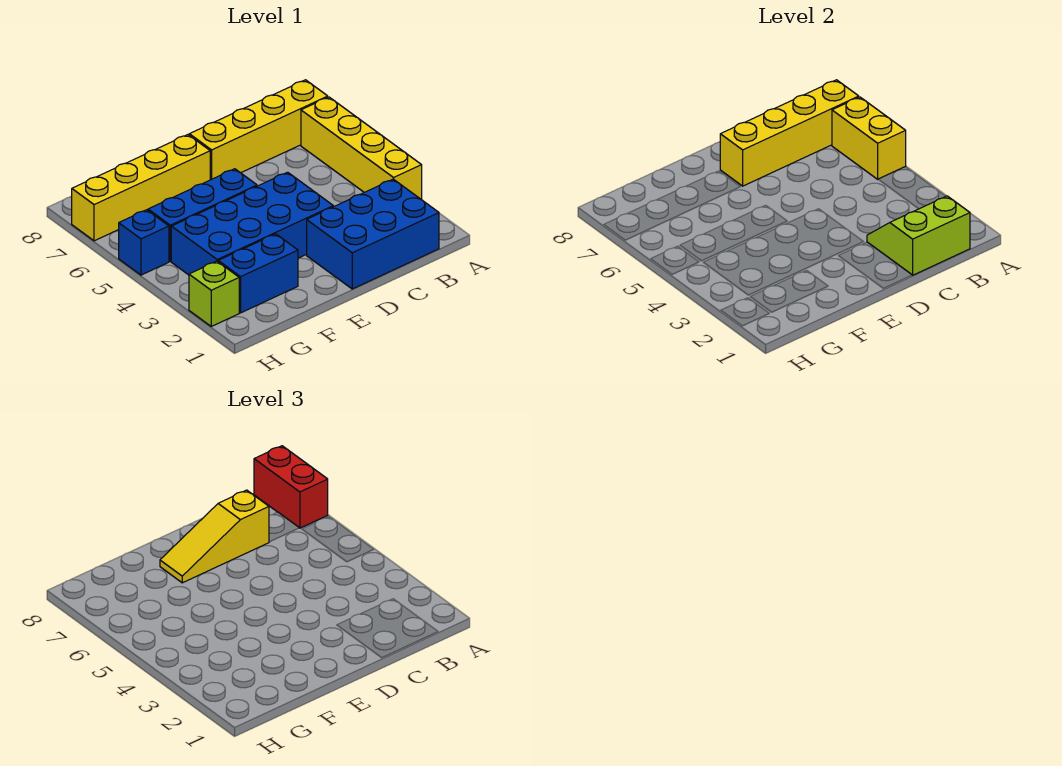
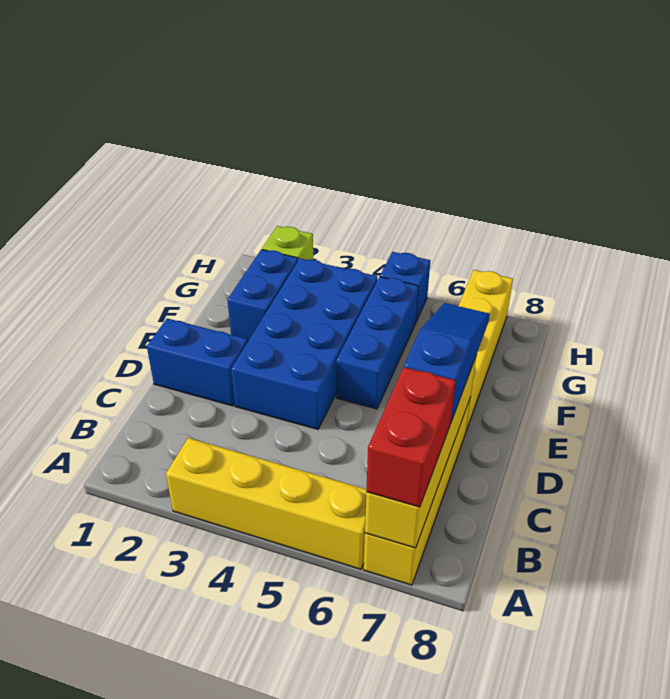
yellow brick A5:A6 level 2 -> none
red brick A7:A8 level 3 -> red brick A7:B7 level 3
blue brick B1:D2 level 1 -> blue brick D1:D2 level 1
lime slope B1:C2 level 2 top 1 -> none
yellow slope C7:E7 level 3 top C -> blue slope C7:E7 level 3 top C

